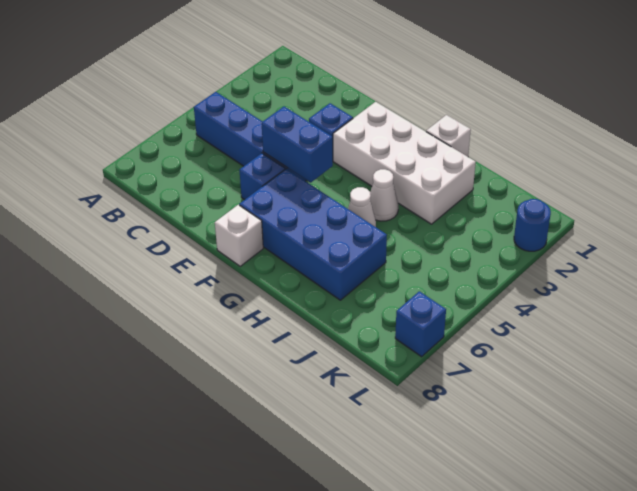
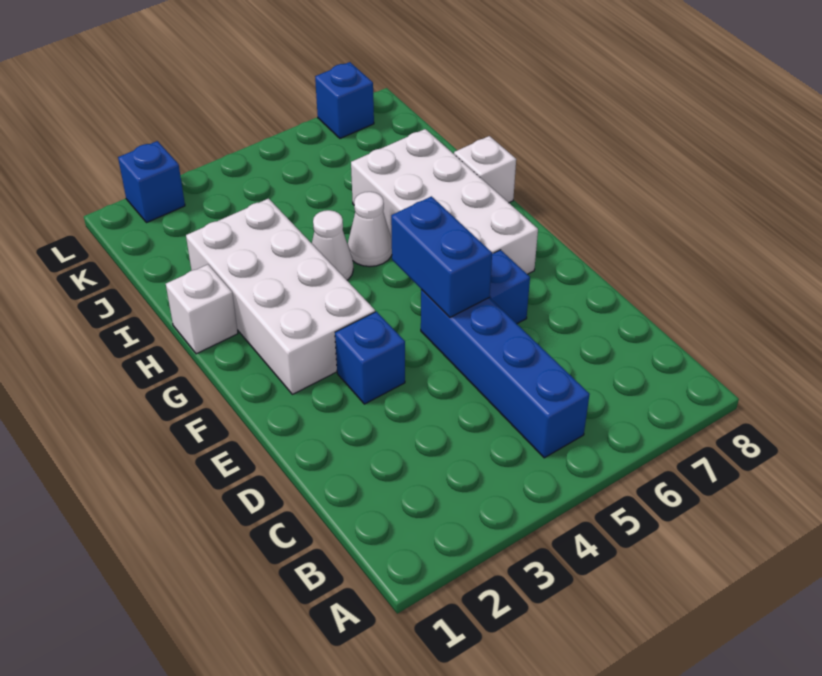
blue brick F6:I7 level 1 -> white brick F6:I7 level 1
white brick F8 level 1 -> white brick H8 level 1
blue round brick L2 level 1 -> blue brick L2 level 1

